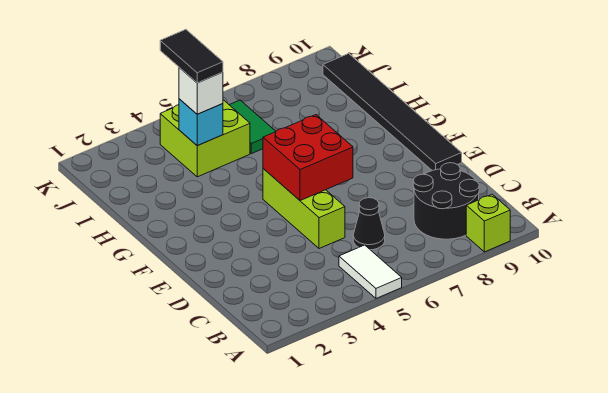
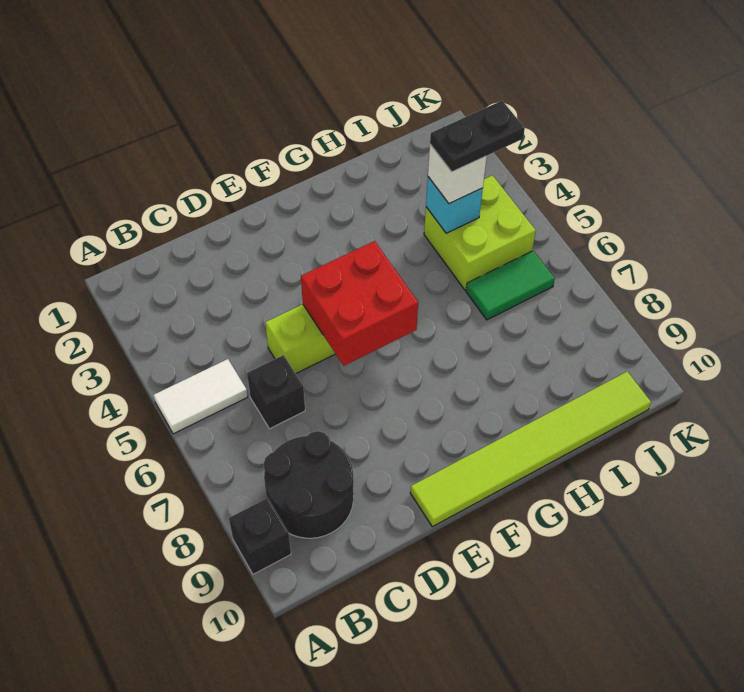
lime brick A9 level 1 -> black brick A9 level 1
black cone C6 level 1 -> black brick C6 level 1
black tile E10:J10 level 1 -> lime tile E10:J10 level 1
black tile I4:J4 level 4 -> black plate I4:J4 level 4

